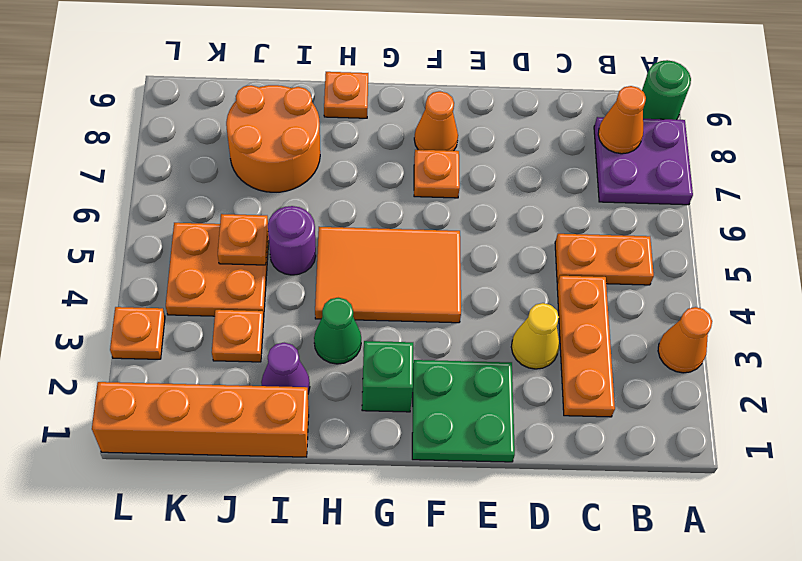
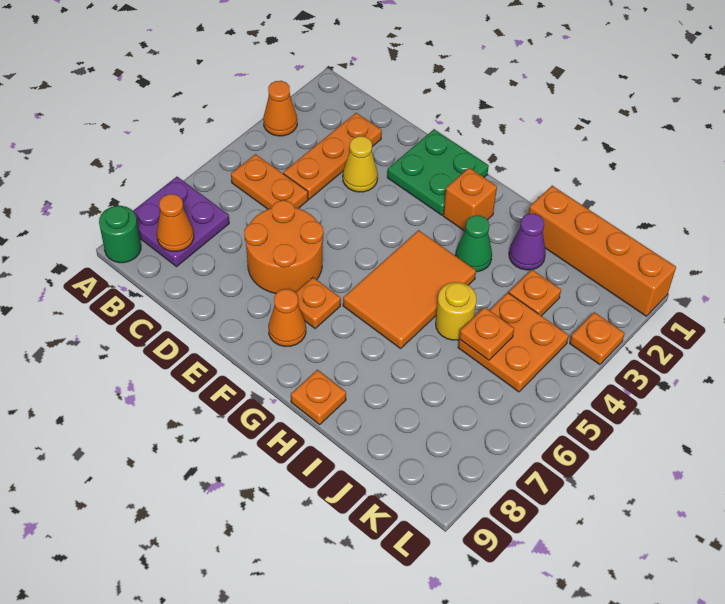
orange tile F4:H5 level 1 -> orange tile G4:H6 level 1
green brick G2 level 1 -> orange brick G2 level 1
purple round brick I5 level 1 -> yellow round brick I5 level 1
orange round brick I7:J8 level 1 -> orange round brick D6:E7 level 1

